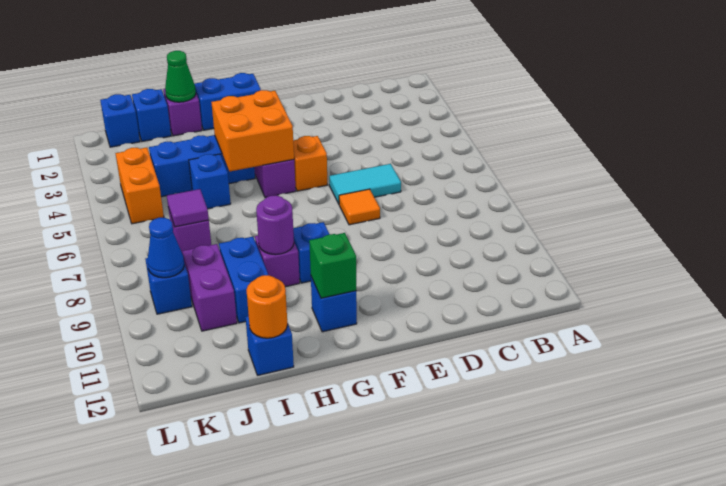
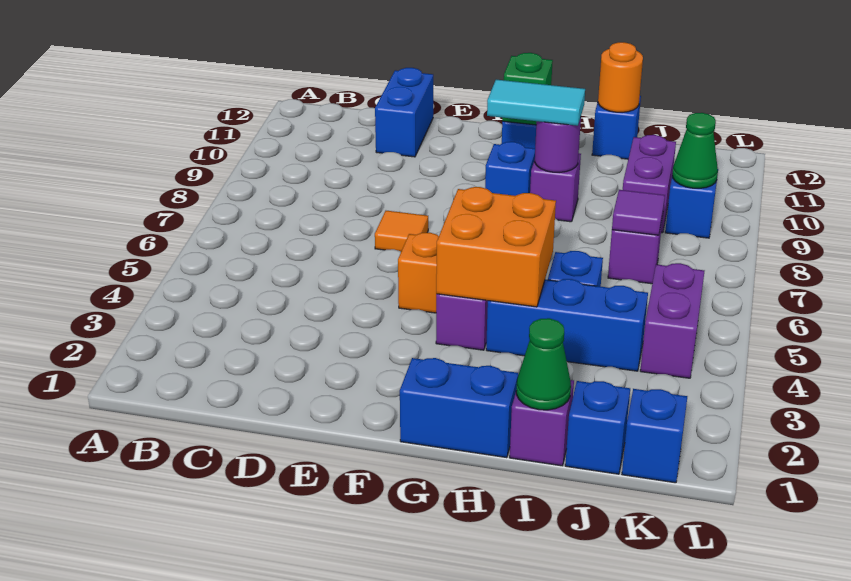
cyan tile D6:E6 level 1 -> cyan tile G9:H9 level 3
blue brick I9:I10 level 1 -> blue brick D11:D12 level 1
orange brick K4:K5 level 1 -> purple brick K4:K5 level 1
blue cone K9 level 2 -> green cone K9 level 2

